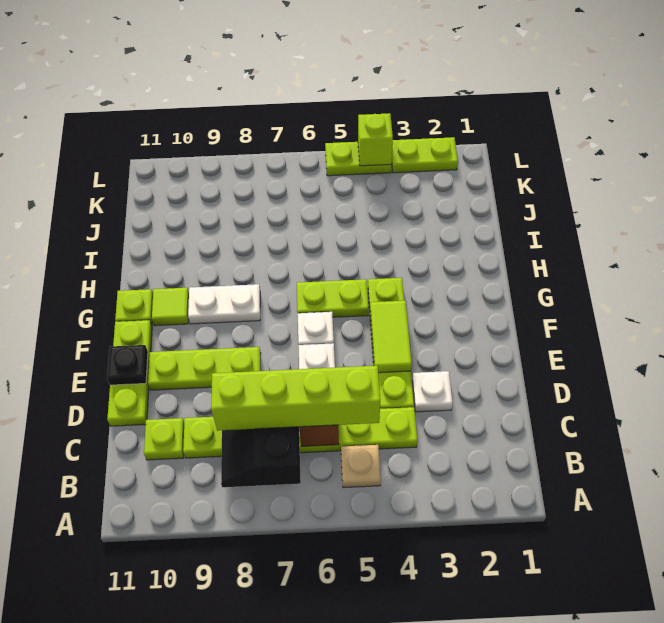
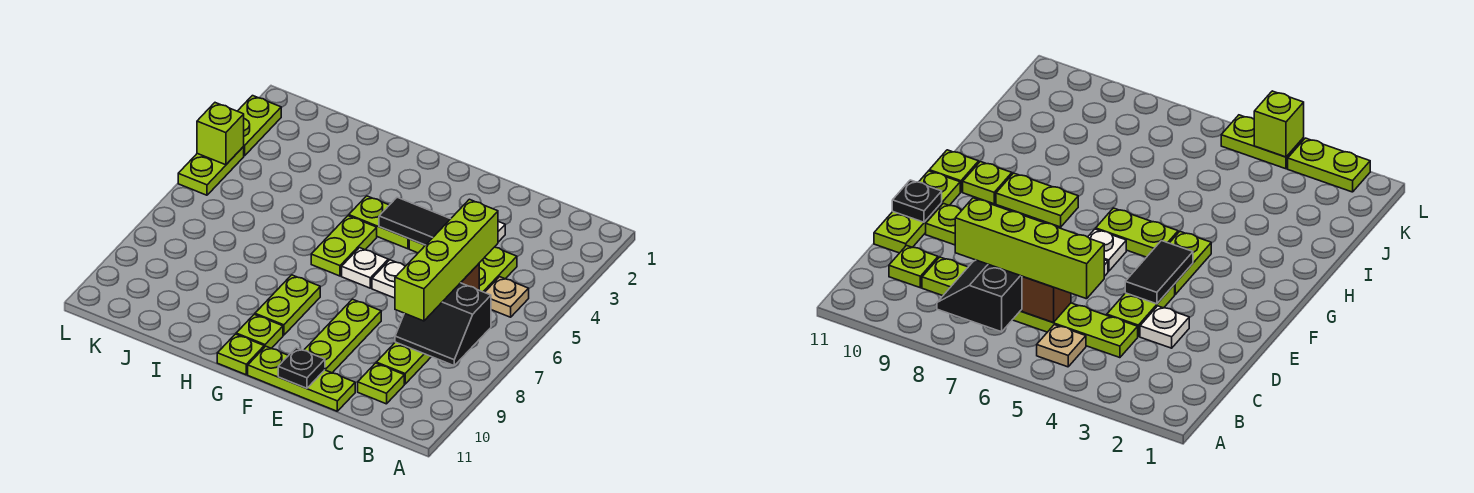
lime tile E4:F4 level 2 -> black tile E4:F4 level 2
white plate G8:G9 level 1 -> lime plate G8:G9 level 1
lime tile G10 level 1 -> lime plate G10 level 1

